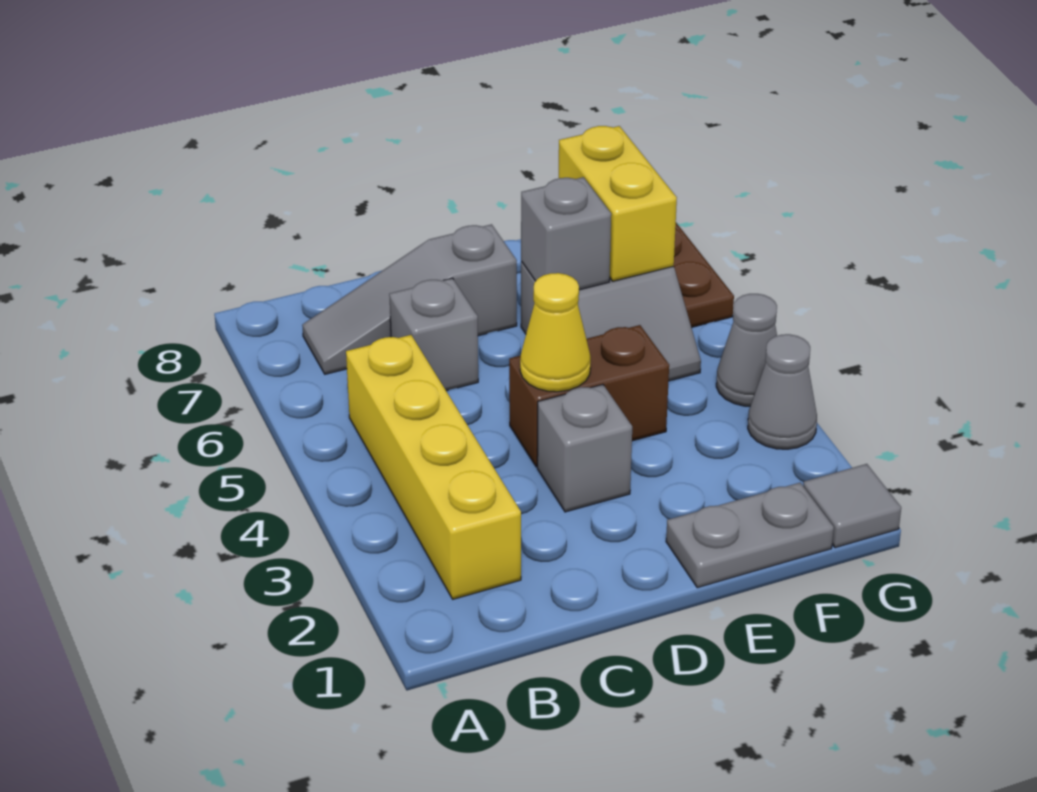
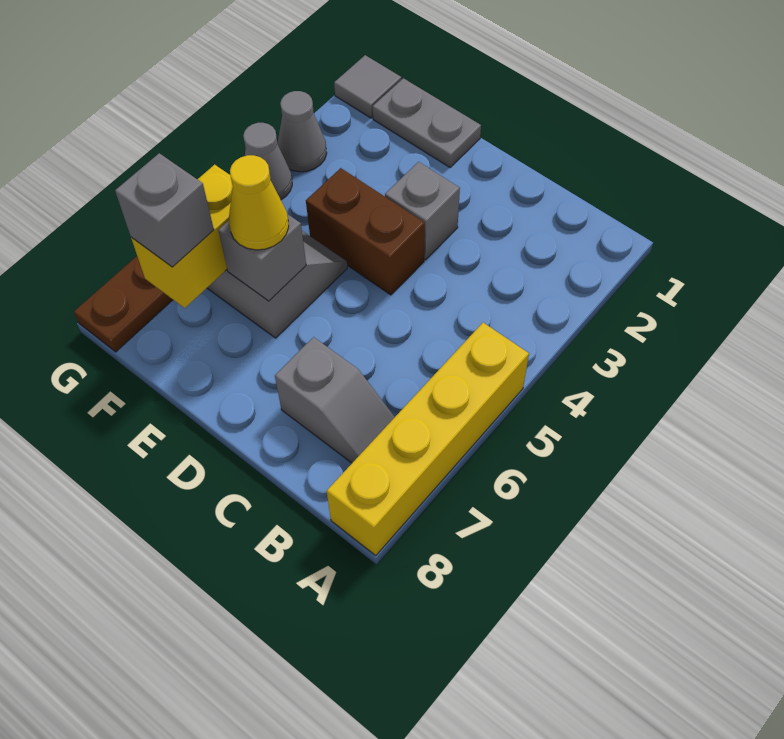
yellow brick B2:B5 level 1 -> yellow brick A5:A8 level 1
grey slope B7:D7 level 1 top D -> grey slope B7:C7 level 1 top C
grey brick C6 level 1 -> grey brick F7 level 3
yellow cone D4 level 2 -> yellow cone E6 level 3

